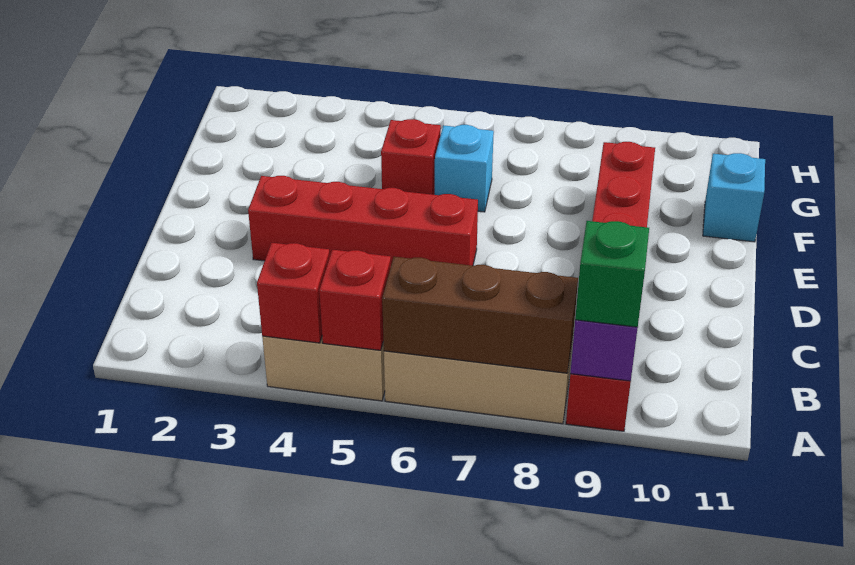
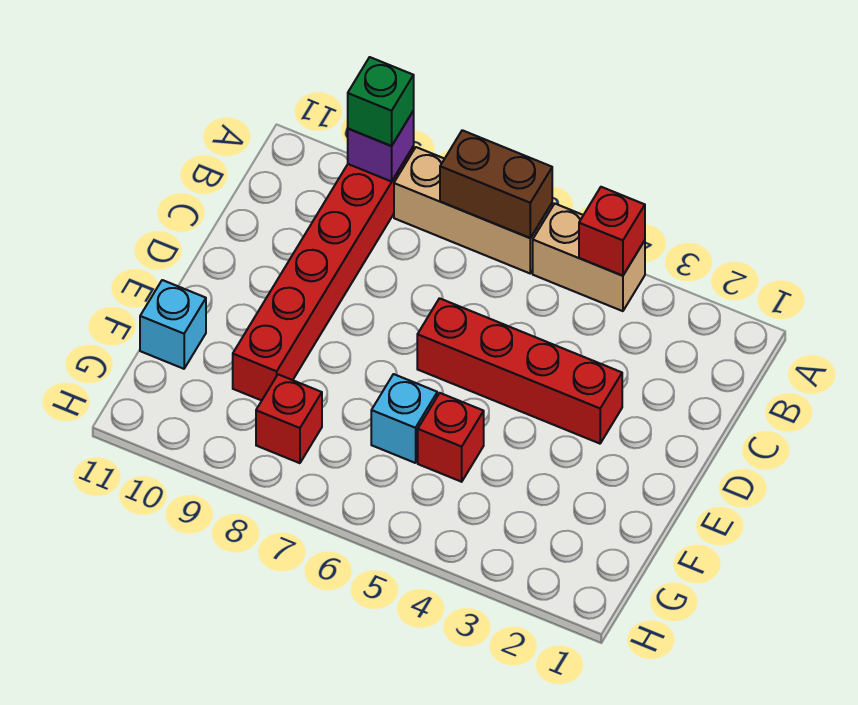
red brick A5 level 2 -> red brick G8 level 1
brown brick A6:A8 level 2 -> brown brick A6:A7 level 2

